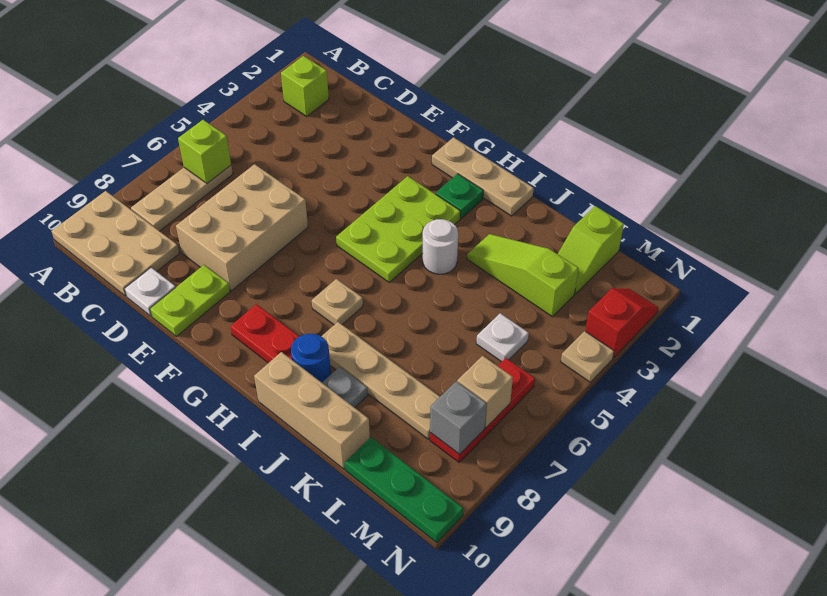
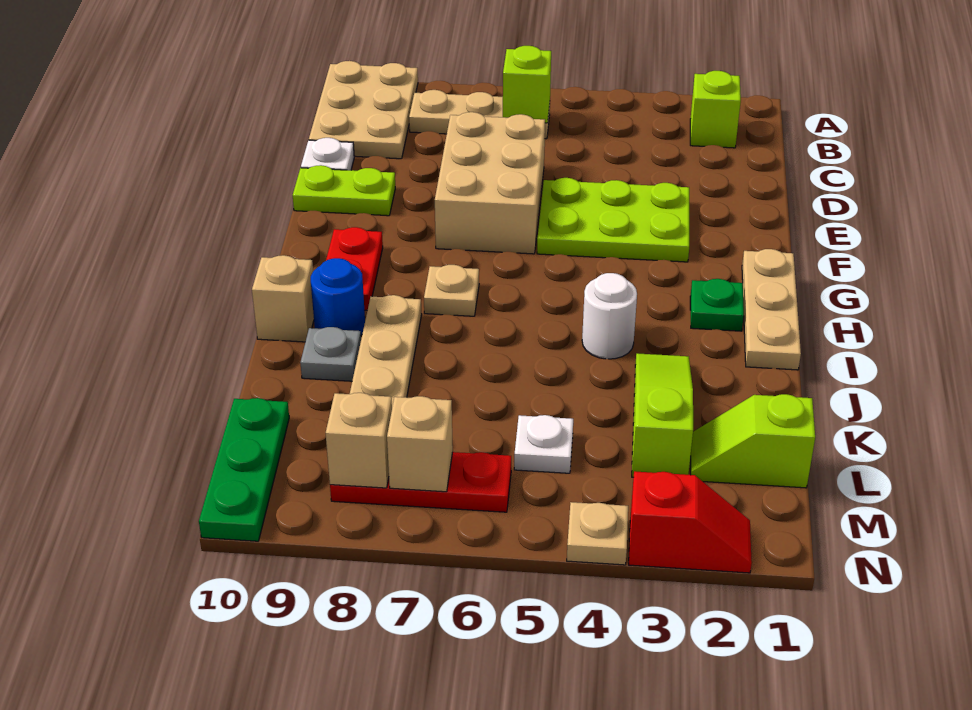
tan brick D6:E8 level 1 -> tan brick D6:F7 level 1
lime plate G3:H5 level 1 -> lime plate E3:F5 level 1
tan brick I10:K10 level 1 -> tan brick I10 level 1
grey brick M8 level 2 -> tan brick M8 level 2

